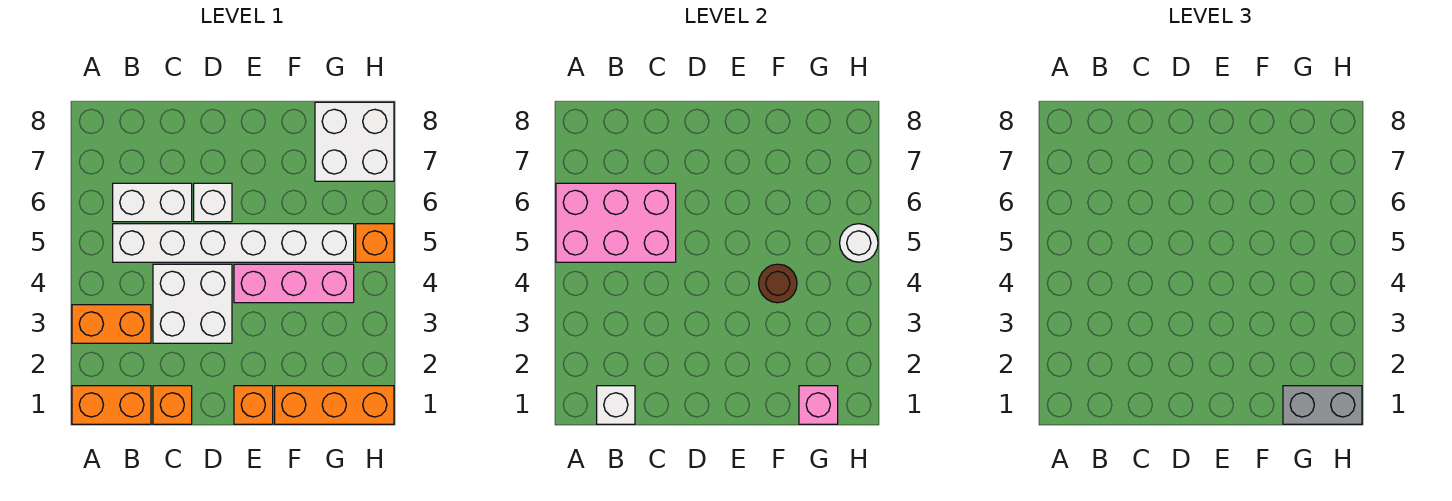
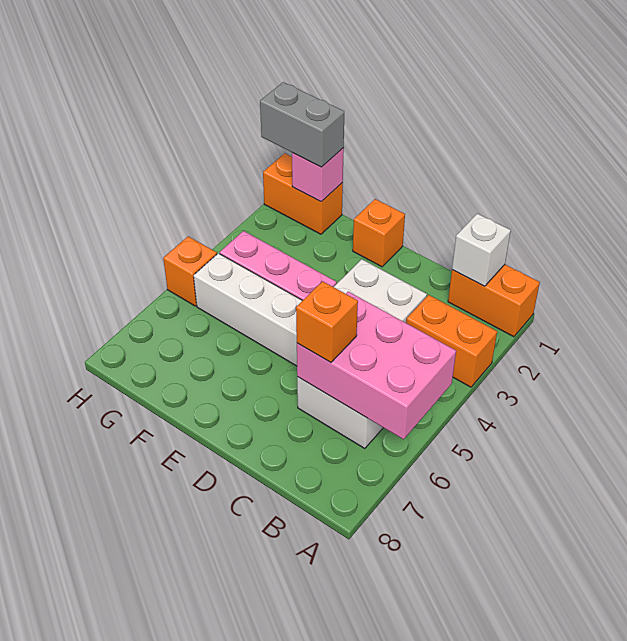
orange brick C1 level 1 -> orange brick C6 level 3
white brick D6 level 1 -> none
orange brick F1:H1 level 1 -> orange brick G1:H1 level 1
brown round brick F4 level 2 -> none
white brick G7:H8 level 1 -> none
white round brick H5 level 2 -> none

